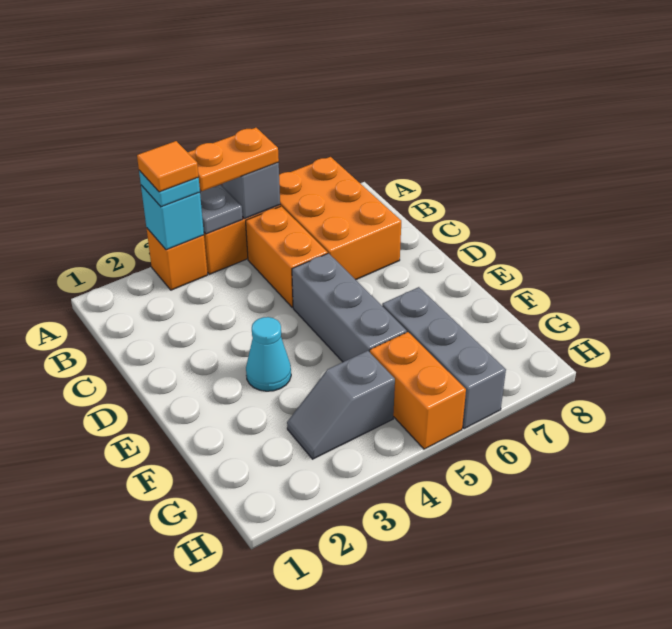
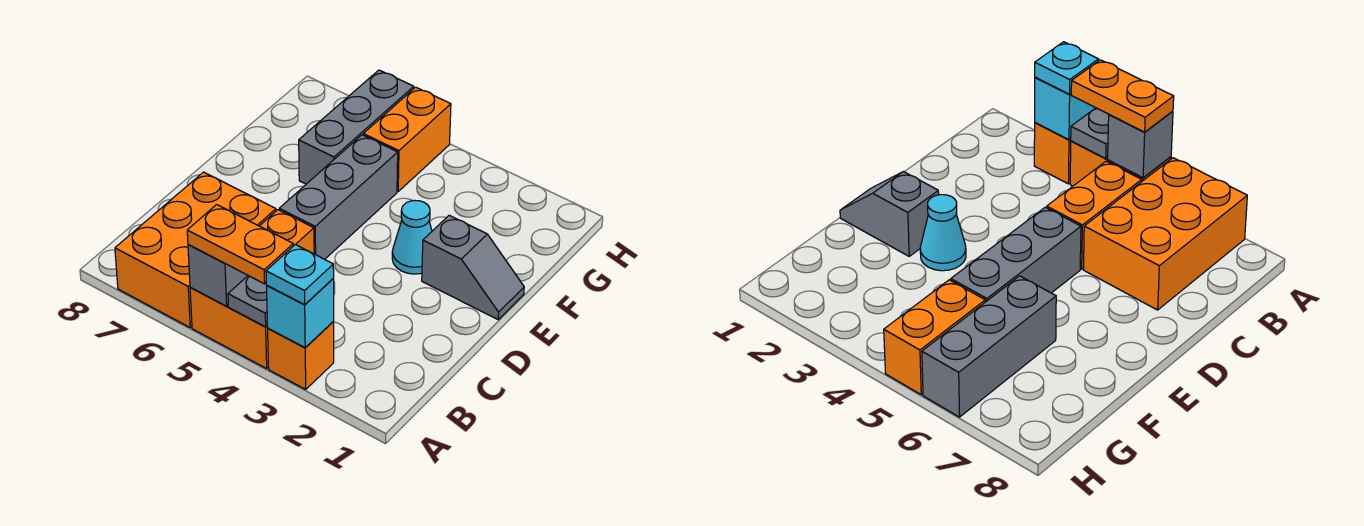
orange tile A3 level 4 -> none
grey slope G3:G4 level 1 top 4 -> grey slope E1:E2 level 1 top 2

